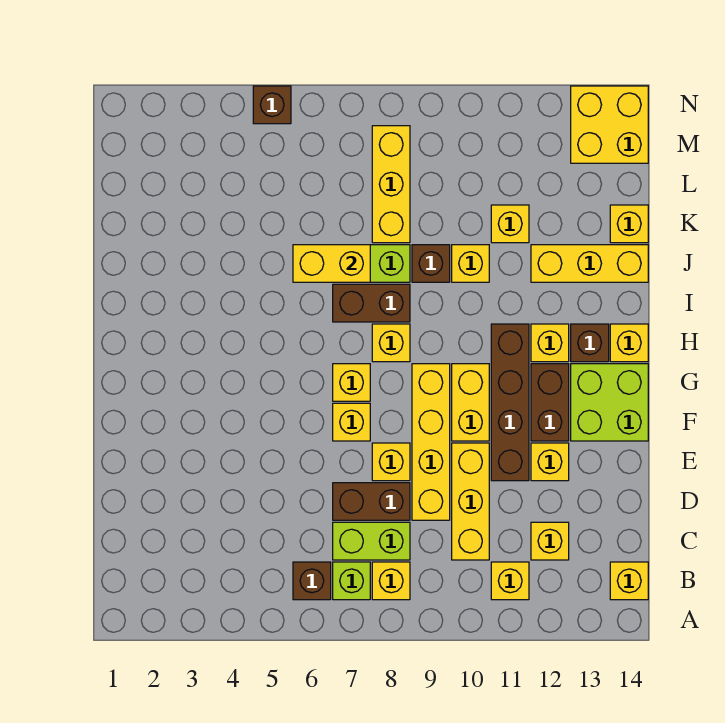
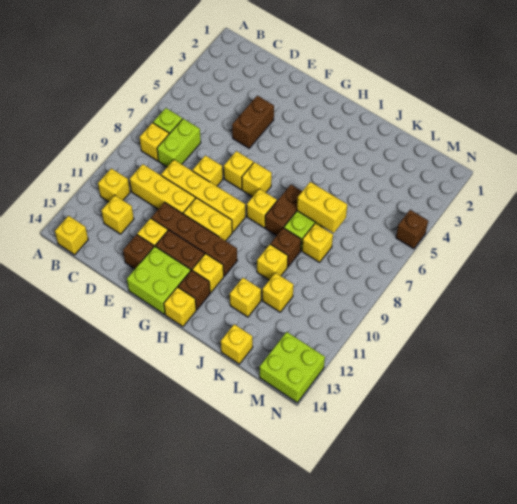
brown brick B6 level 1 -> brown brick E13 level 1
brown brick D7:D8 level 1 -> brown brick E4:E5 level 1
yellow brick J6:J7 level 2 -> yellow brick J7:K7 level 2
yellow brick J12:J14 level 1 -> yellow brick J12 level 1
yellow brick K8:M8 level 1 -> yellow brick K8 level 1
yellow brick M13:N14 level 1 -> lime brick M13:N14 level 1

